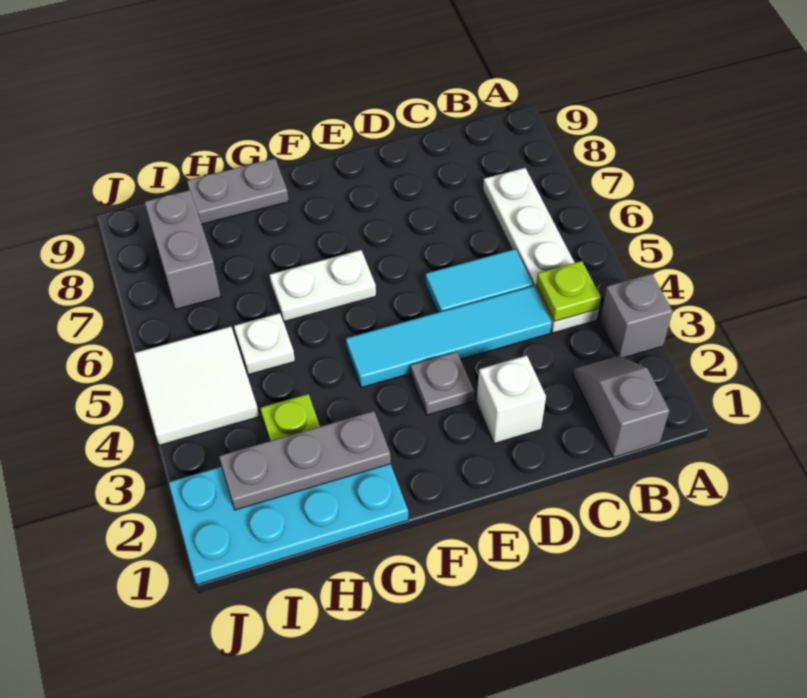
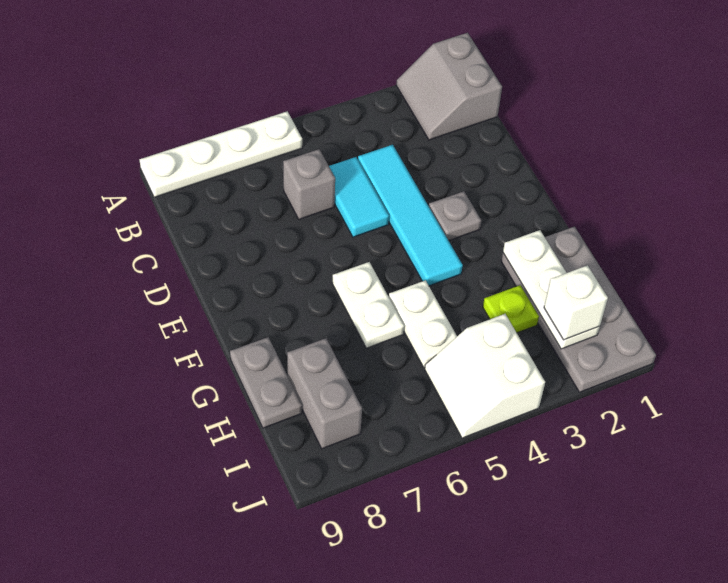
grey brick A3 level 1 -> grey brick C6 level 1
grey slope B1:B2 level 1 top 1 -> grey slope A1:B2 level 1 top 1
white plate B4:B7 level 1 -> white plate A6:A9 level 1
lime plate B4 level 2 -> none
white brick D2 level 1 -> white brick I2 level 3
cyan plate G1:J2 level 1 -> grey plate G1:J2 level 1
grey plate G2:I2 level 2 -> white plate G2:I2 level 2
white plate H5 level 1 -> white plate G5:H5 level 1
white tile I4:J5 level 1 -> white slope I4:J5 level 1 top 4
grey brick I7:I8 level 1 -> grey brick H8:I8 level 1

